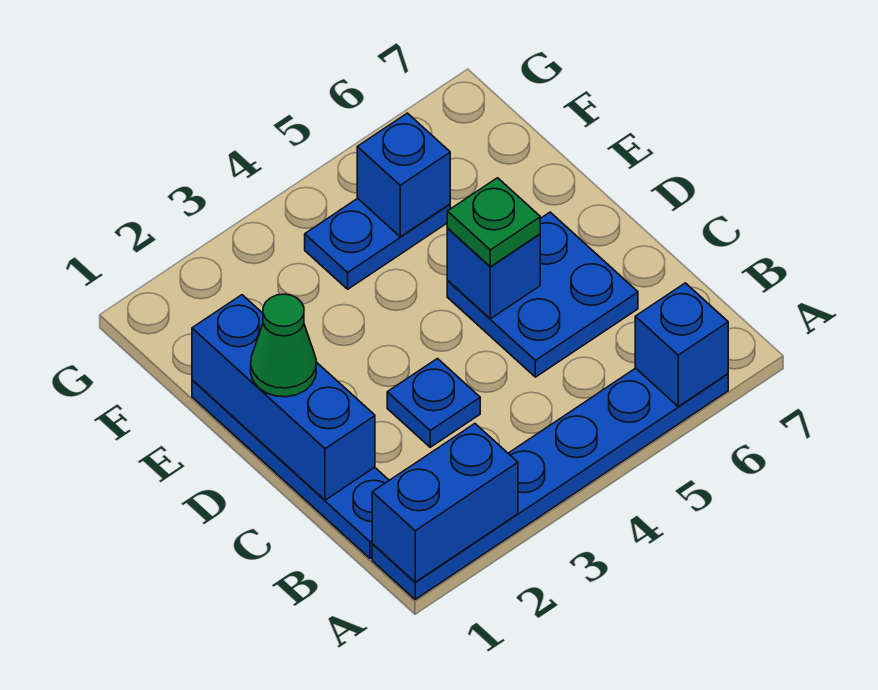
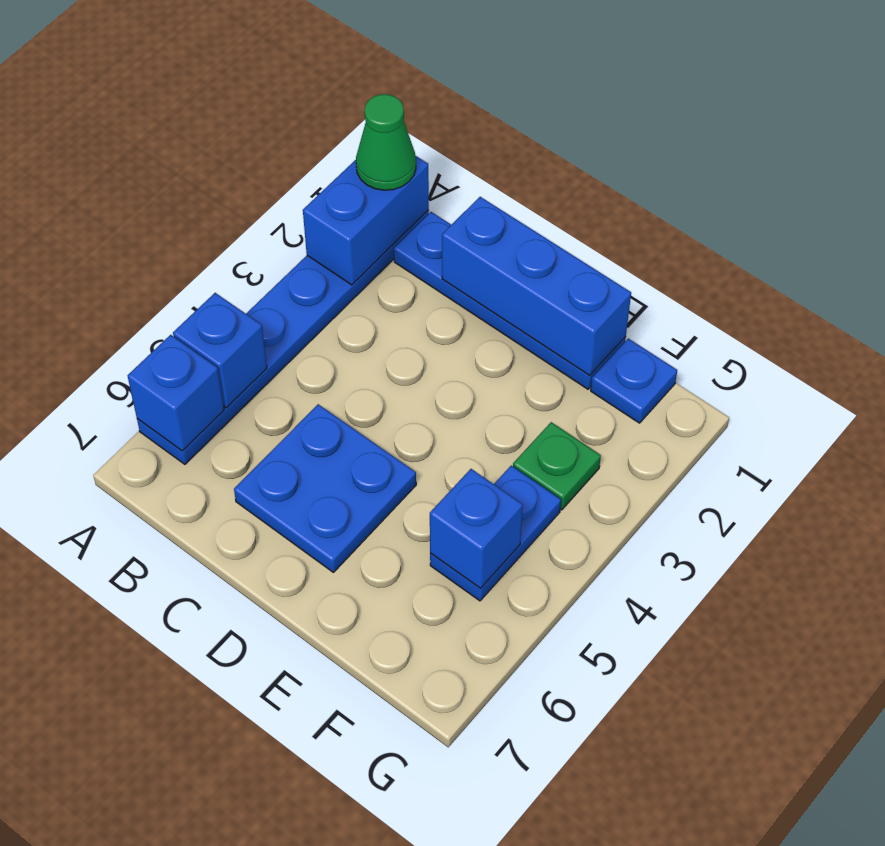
blue plate C3 level 1 -> blue plate F1 level 1
green cone D1 level 3 -> green cone A1 level 3
blue brick D5 level 2 -> blue brick A5 level 2
green plate D5 level 3 -> green plate F3 level 1

